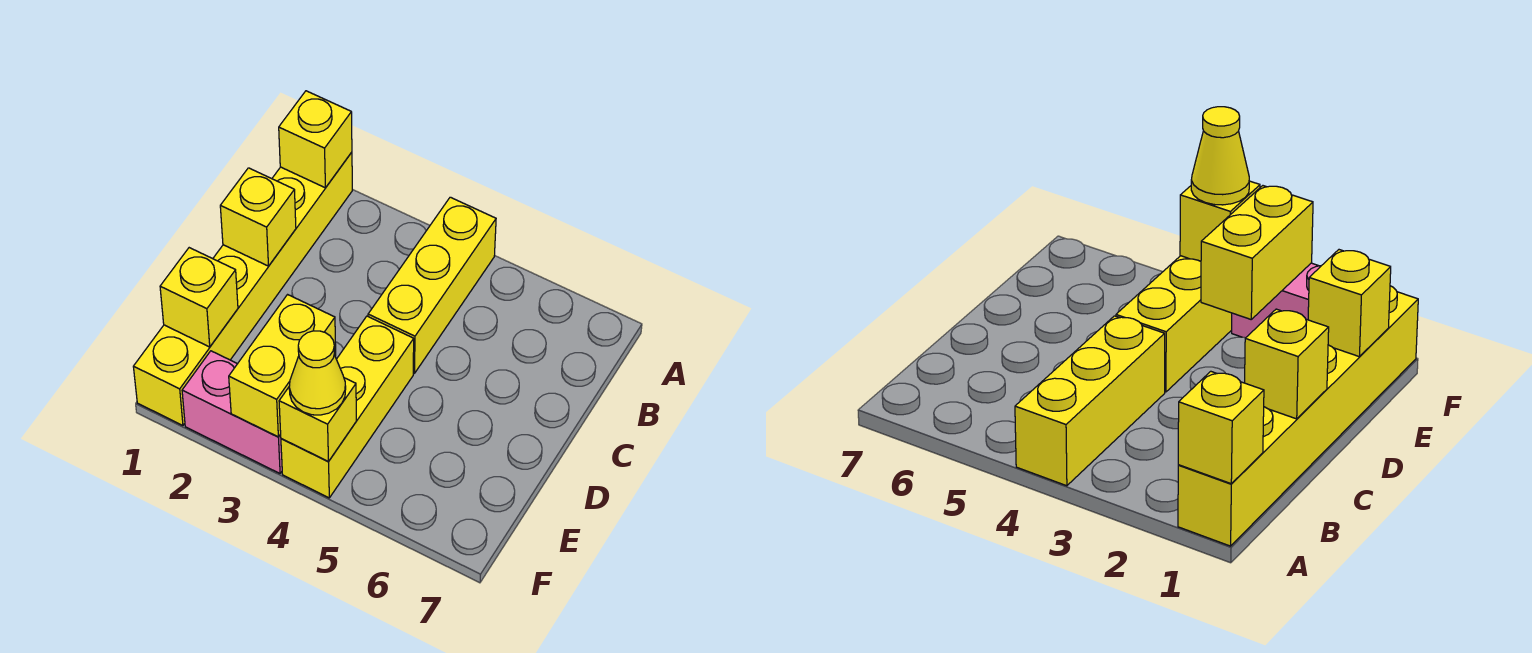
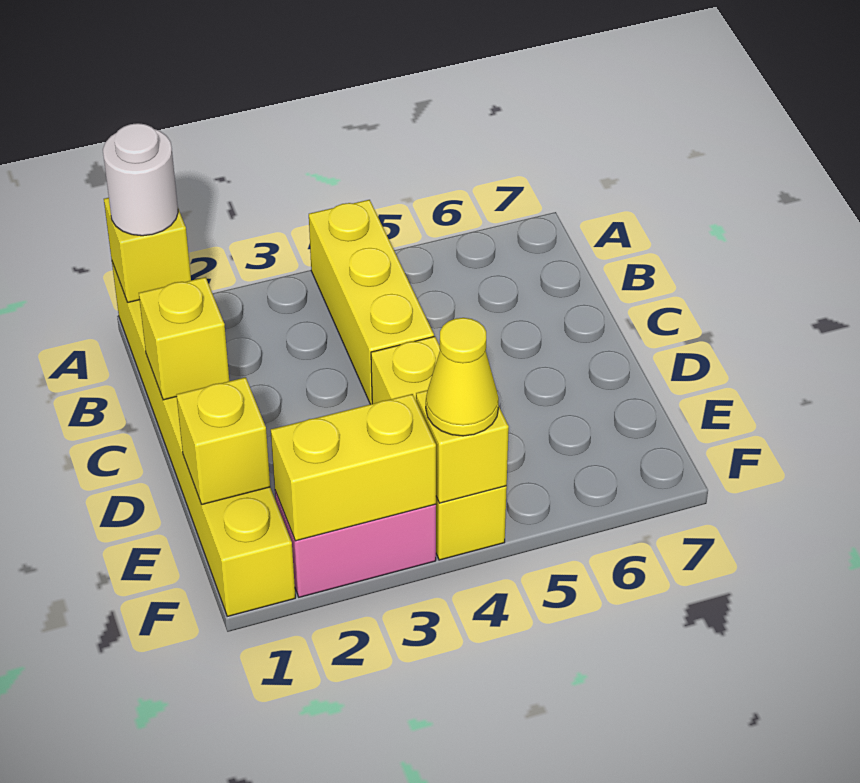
none -> white round brick A1 level 3
yellow brick E3:F3 level 2 -> yellow brick F2:F3 level 2

